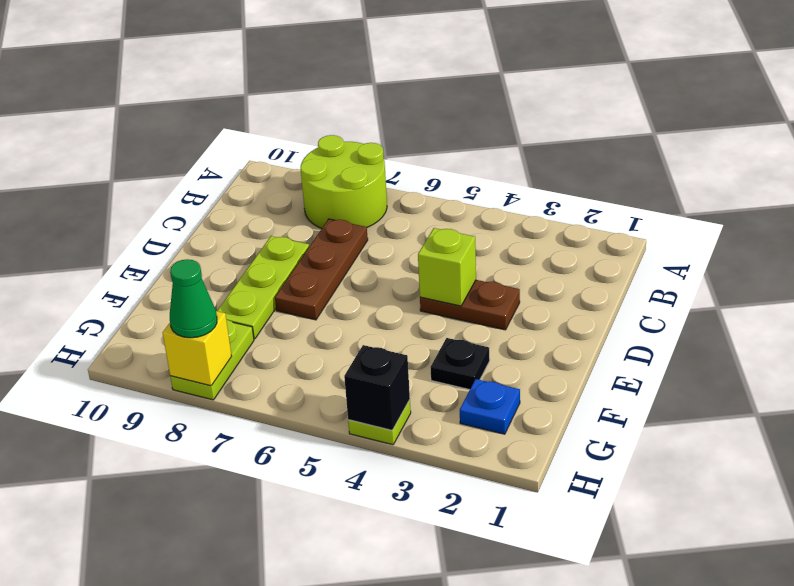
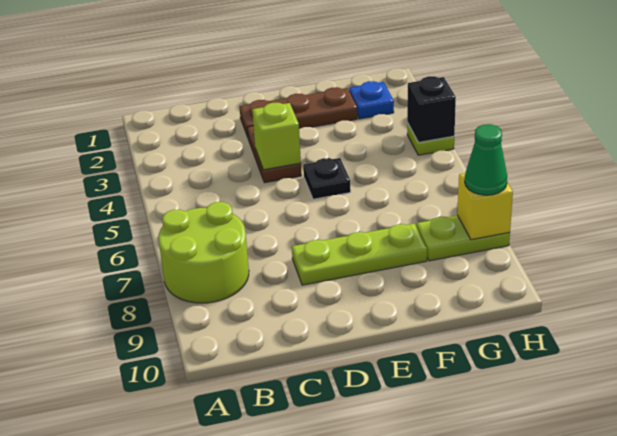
brown plate C7:E7 level 1 -> brown plate D2:F2 level 1
black plate F3 level 1 -> black plate E5 level 1

